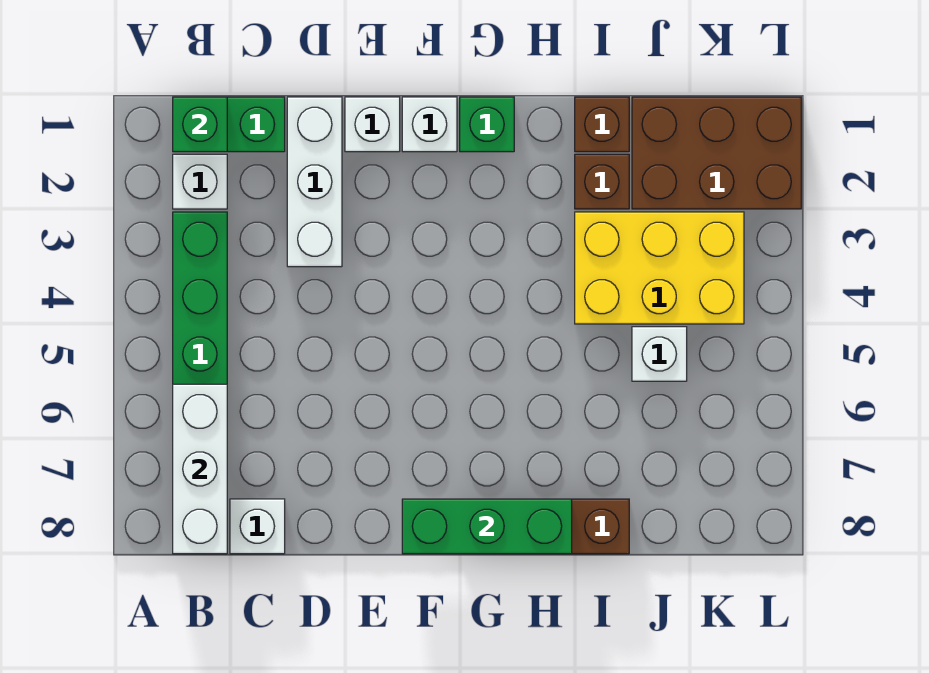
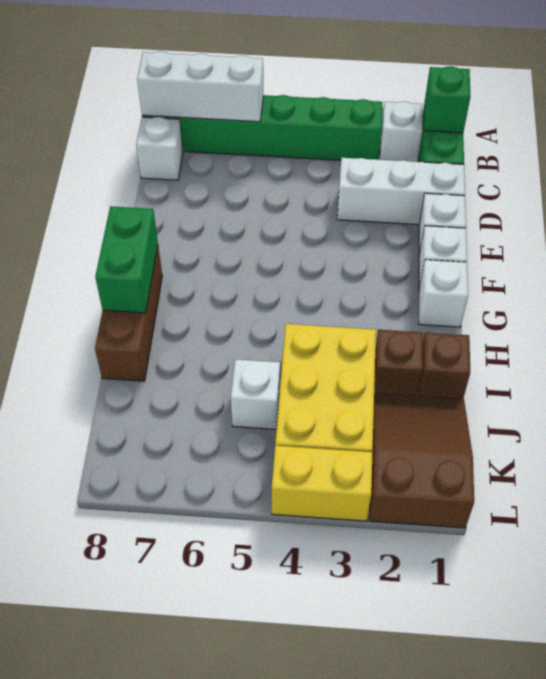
green brick F8:H8 level 2 -> green brick G8:H8 level 2
green brick G1 level 1 -> white brick G1 level 1
brown brick J1:L2 level 1 -> brown slope J1:L2 level 1 top L
none -> yellow brick L3:L4 level 1

